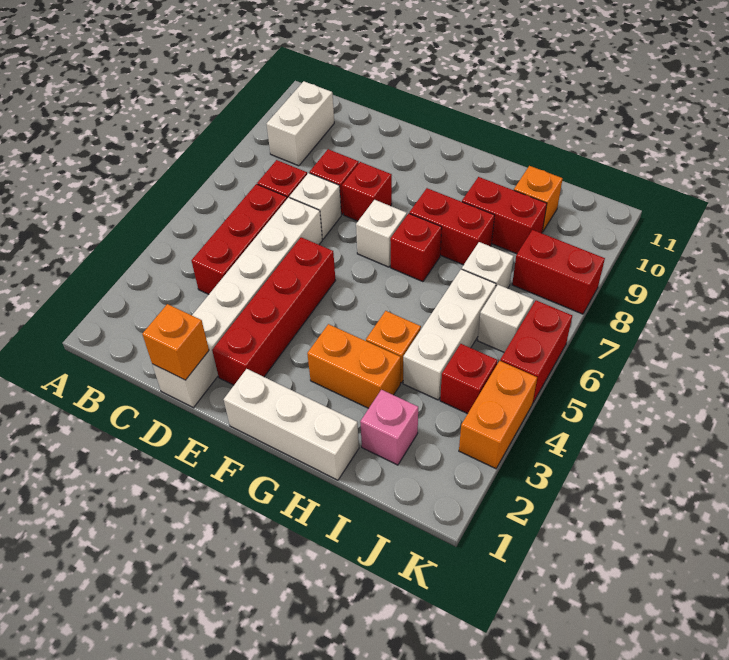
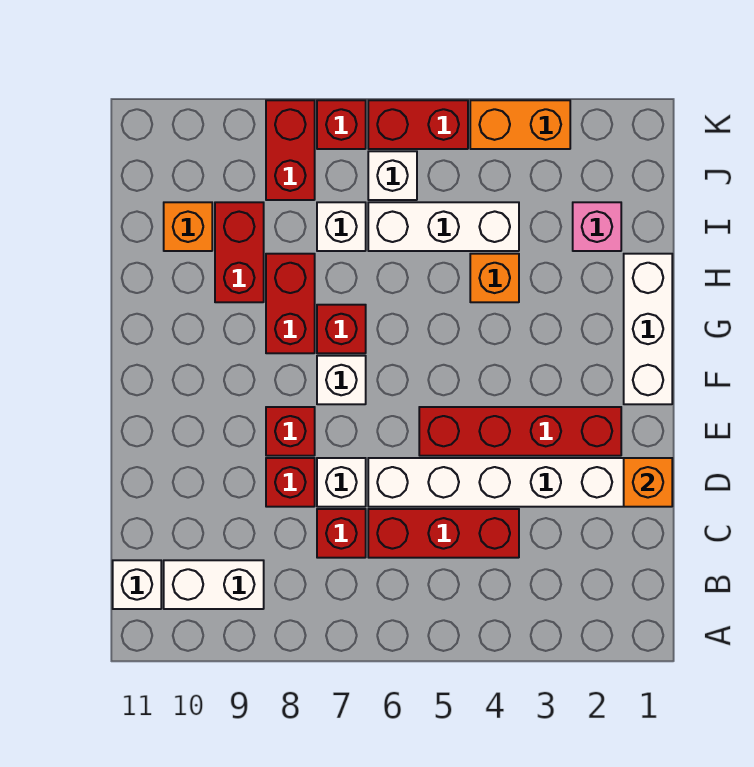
none -> white brick B11 level 1
orange brick G3:H3 level 1 -> none
red brick J4 level 1 -> red brick K7 level 1

